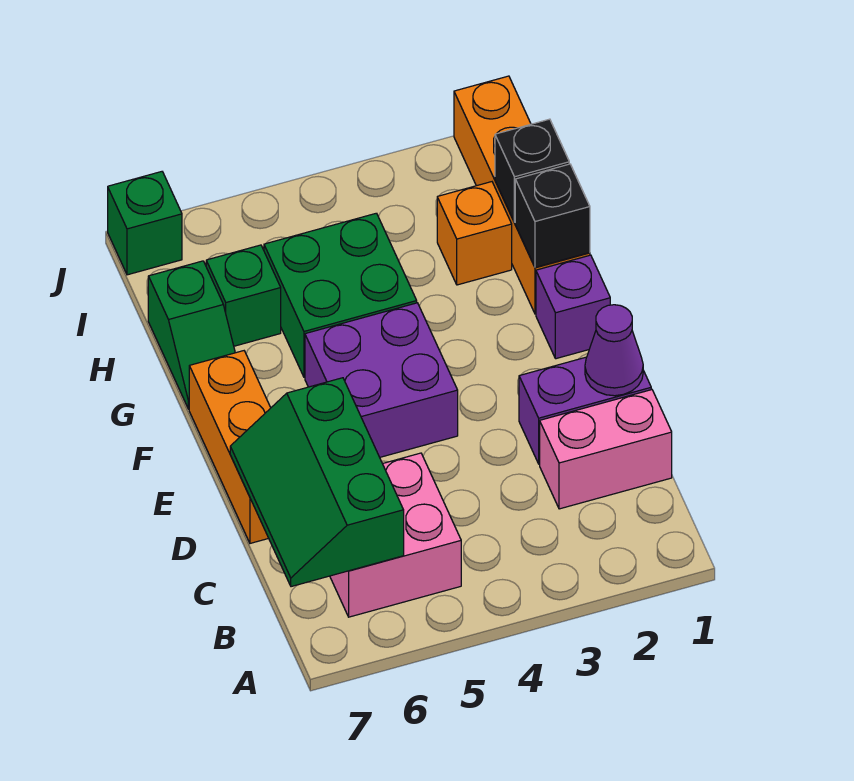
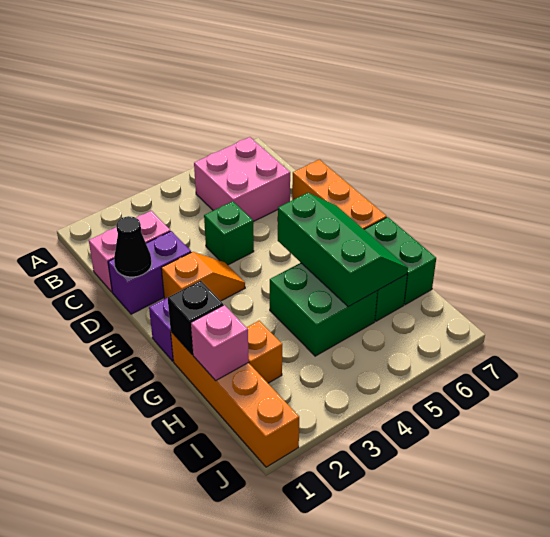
green slope B6:D7 level 2 top 6 -> green slope F5:H6 level 2 top 5
purple cone D1 level 2 -> black cone D1 level 2
none -> orange slope E2:E3 level 1 top 2
purple brick E4:F5 level 1 -> none
green slope G7:H7 level 1 top H -> green brick G7:H7 level 1
black brick H1 level 2 -> pink brick H1 level 2
green brick J7 level 1 -> green brick D4 level 1

